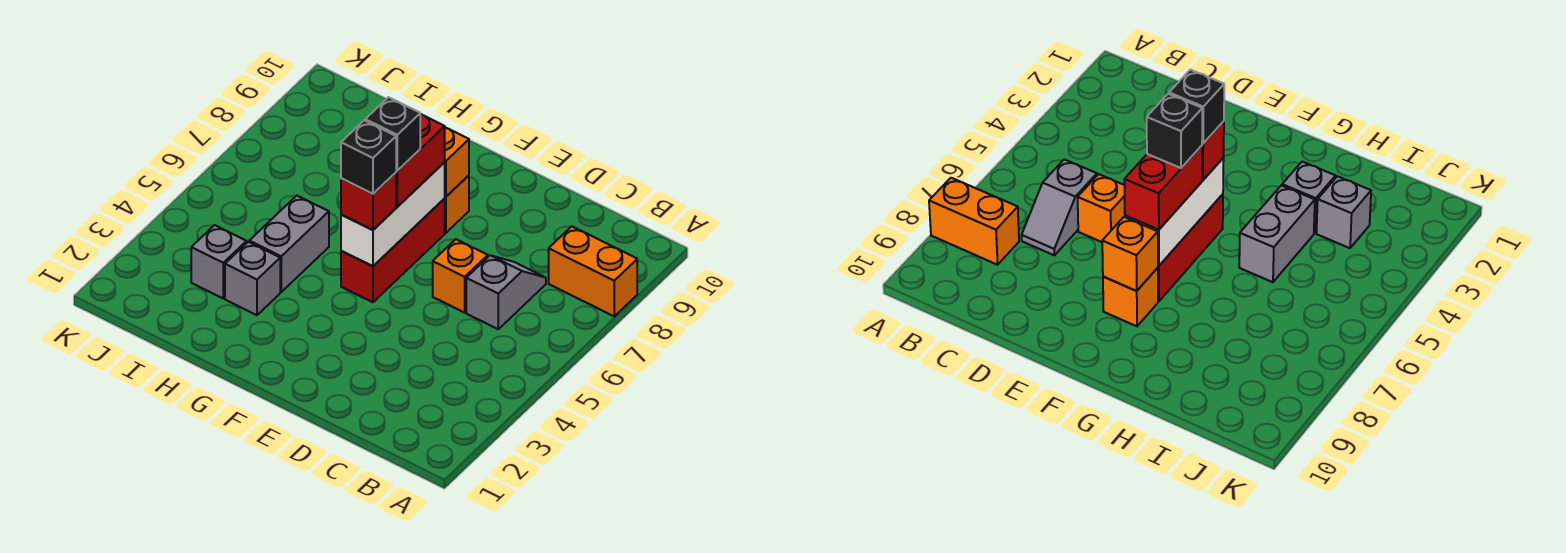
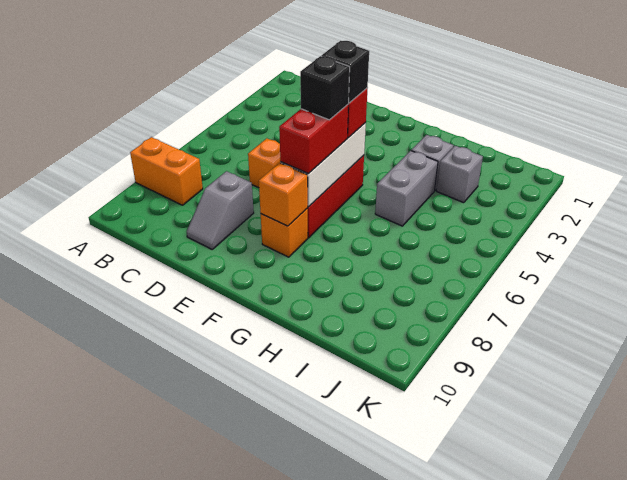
grey slope C6:C7 level 1 top 6 -> grey slope D8:D9 level 1 top 8

